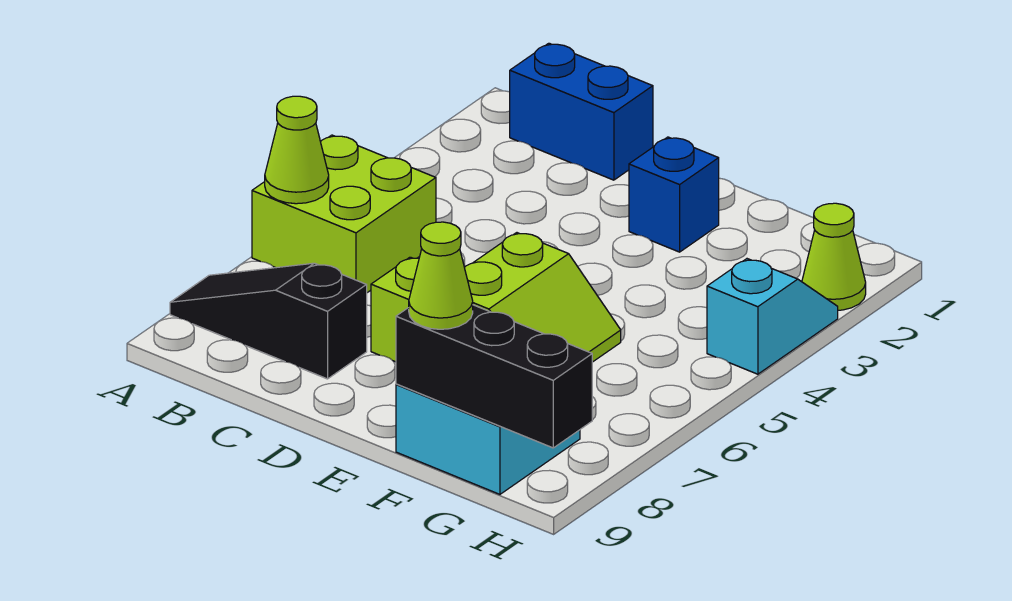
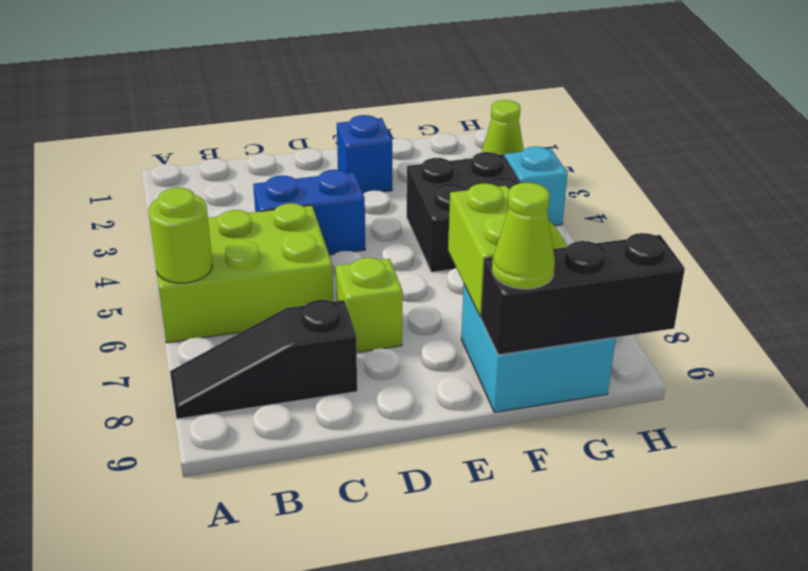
lime brick A5:B6 level 1 -> lime brick A5:C6 level 1
lime cone A6 level 2 -> lime round brick A6 level 2
blue brick B1:C1 level 1 -> blue brick C4:D4 level 1
none -> black brick F4:G5 level 1

